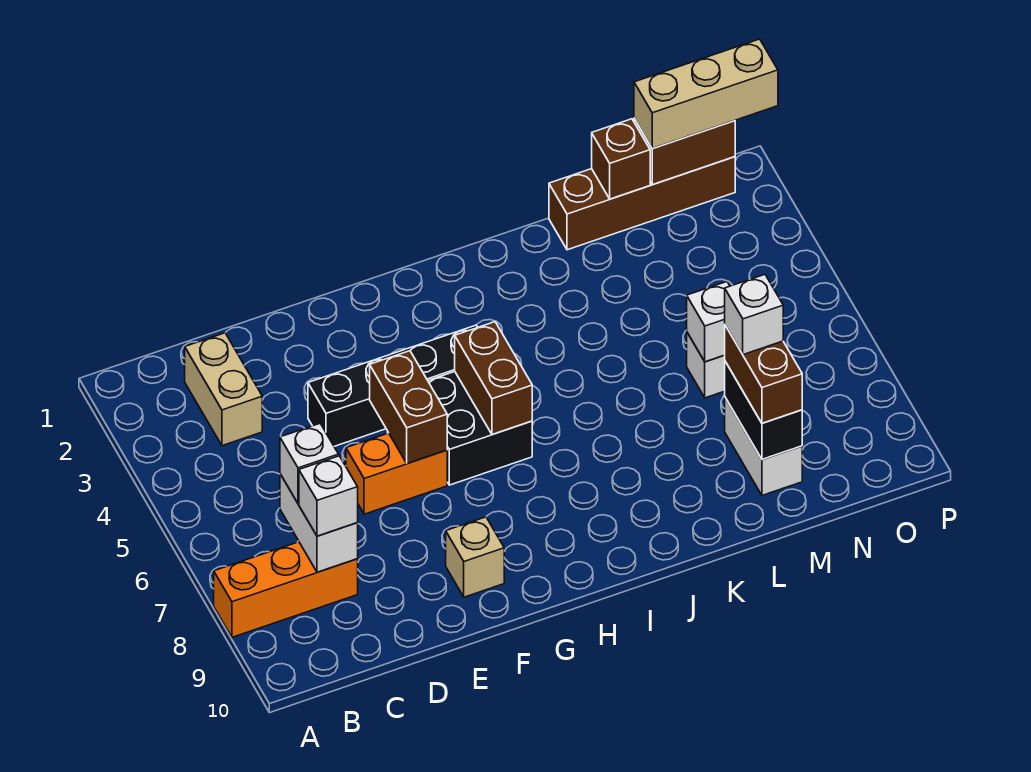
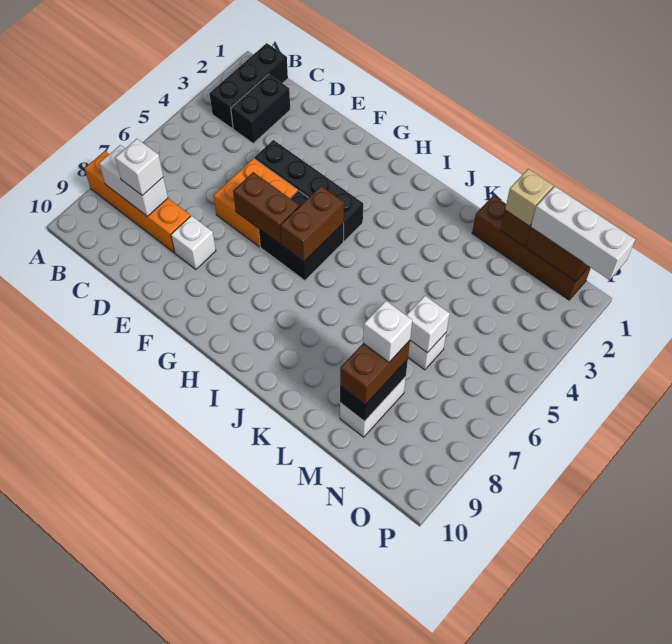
orange brick A8:C8 level 1 -> orange brick A8:D8 level 1
none -> black brick B1:B3 level 1
tan brick C2:C3 level 1 -> black brick C2:C3 level 1
white brick C7:C8 level 2 -> white brick B8:C8 level 2
white brick C7 level 3 -> white brick E8 level 1
orange brick E6:F6 level 1 -> orange brick E5:F6 level 1
brown brick F5:F6 level 2 -> brown brick F6:G6 level 2
tan brick F9 level 1 -> tan brick M1 level 3
tan brick N1:P1 level 3 -> white brick N1:P1 level 3

